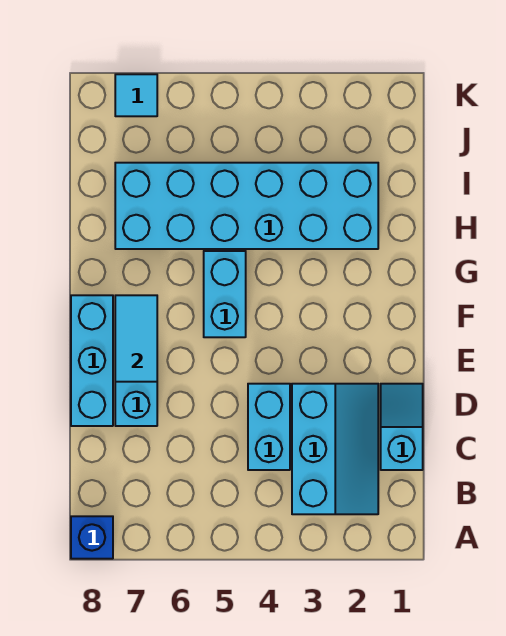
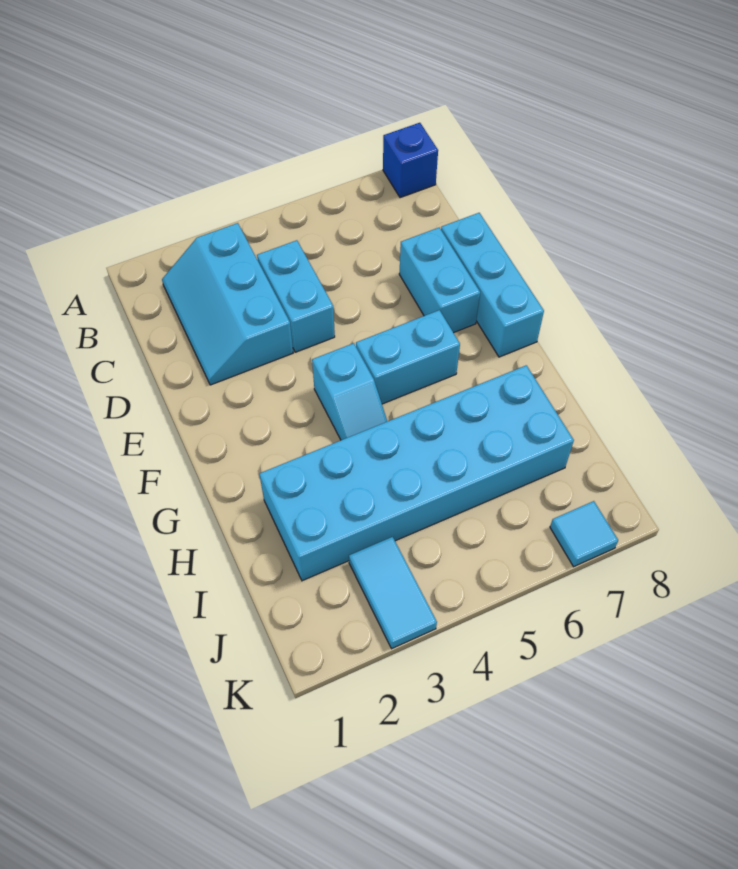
cyan slope C1:D1 level 1 top C -> cyan slope F4:G4 level 1 top F
cyan tile E7:F7 level 2 -> cyan tile J3:K3 level 1
cyan brick F5:G5 level 1 -> cyan brick F5:F6 level 1

